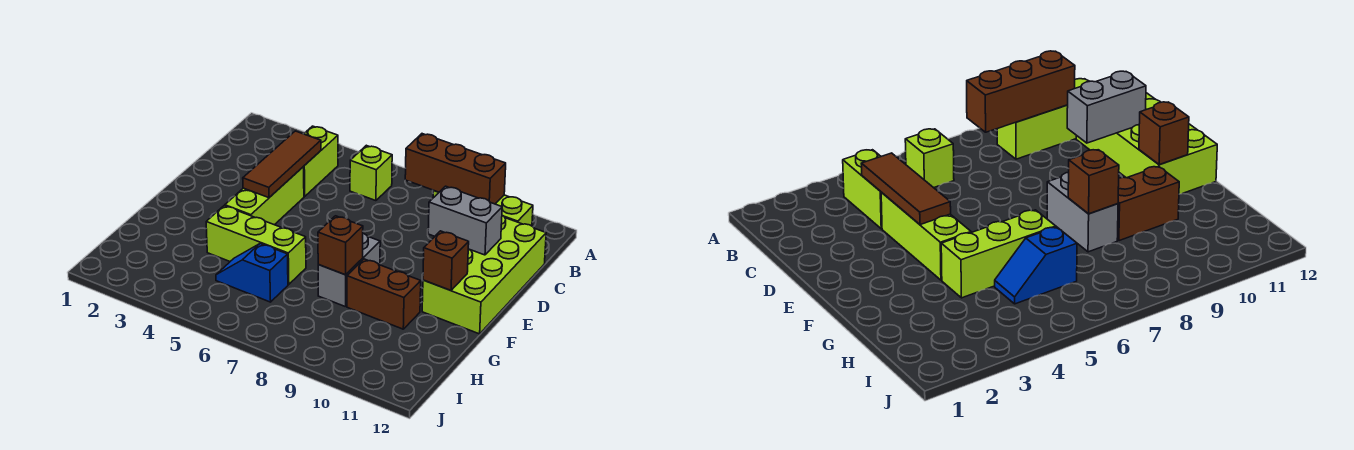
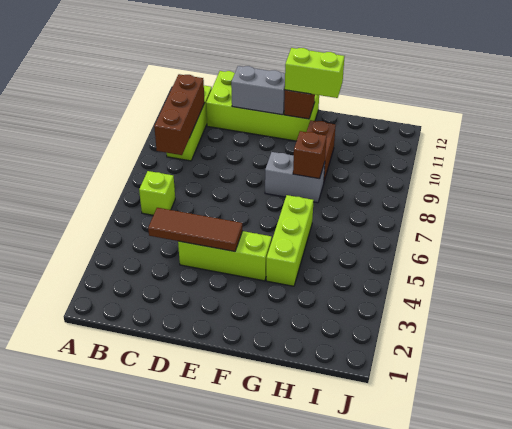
lime brick B4:C4 level 1 -> lime brick F11:G11 level 3
grey brick D10:D11 level 2 -> grey brick D11:E11 level 2
blue slope H5:H6 level 1 top 6 -> none

